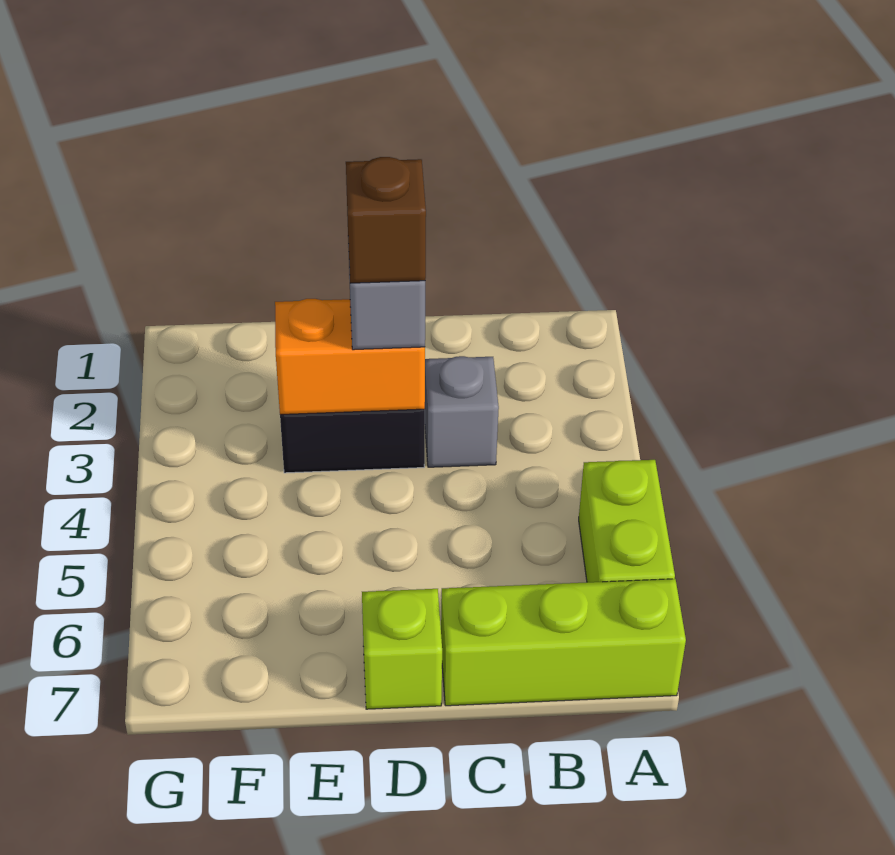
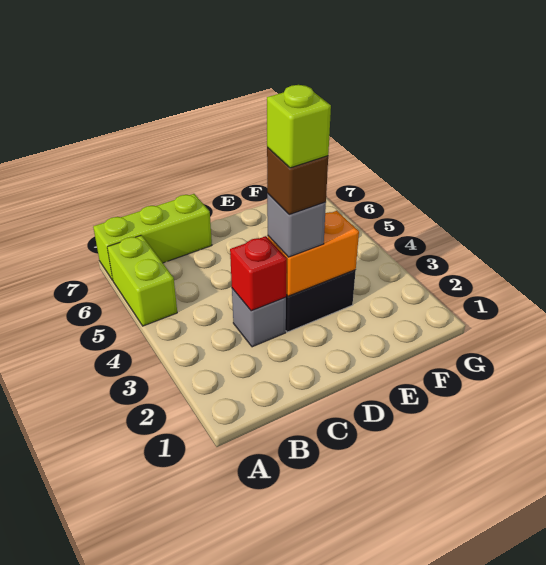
none -> red brick C3 level 2
lime brick D7 level 1 -> lime brick D3 level 5

